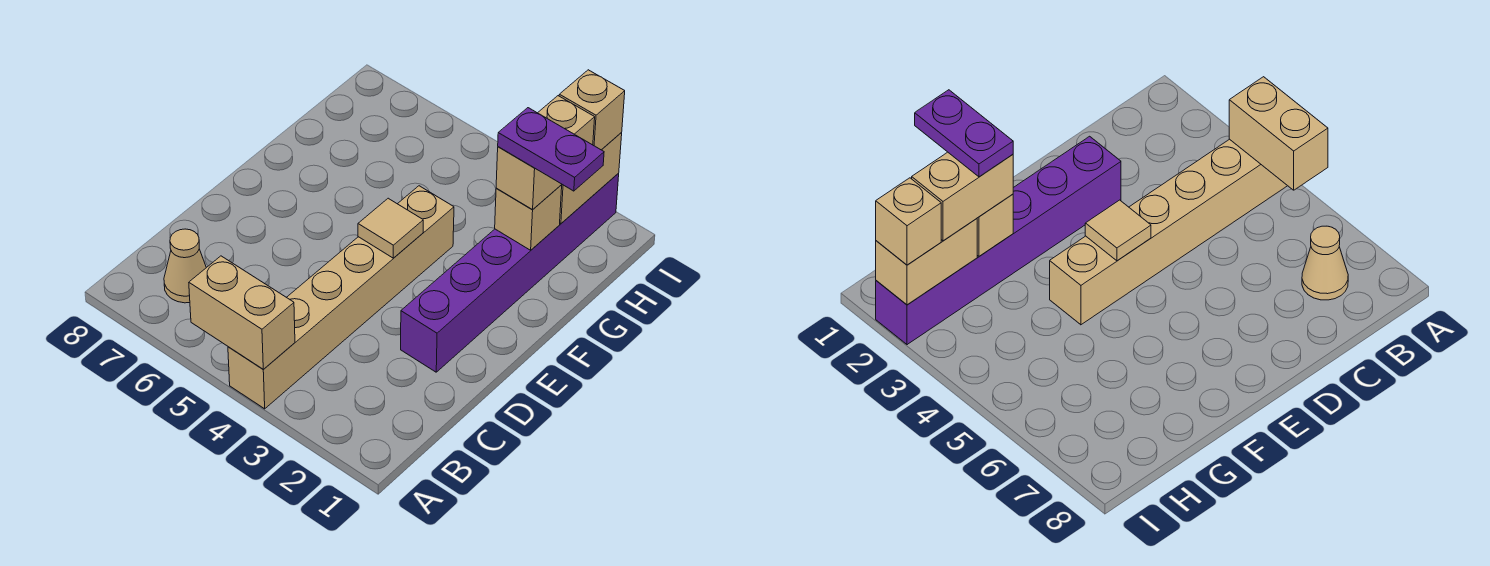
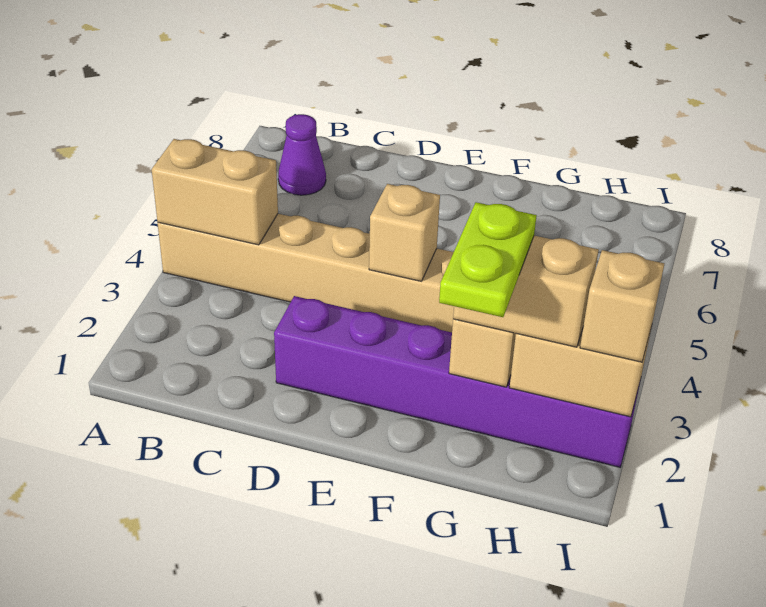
tan brick A4:A5 level 2 -> tan brick A4:B4 level 2
tan cone B7 level 1 -> purple cone B7 level 1
tan tile E4 level 2 -> tan brick E4 level 2
purple plate G1:G2 level 4 -> lime plate G1:G2 level 4

